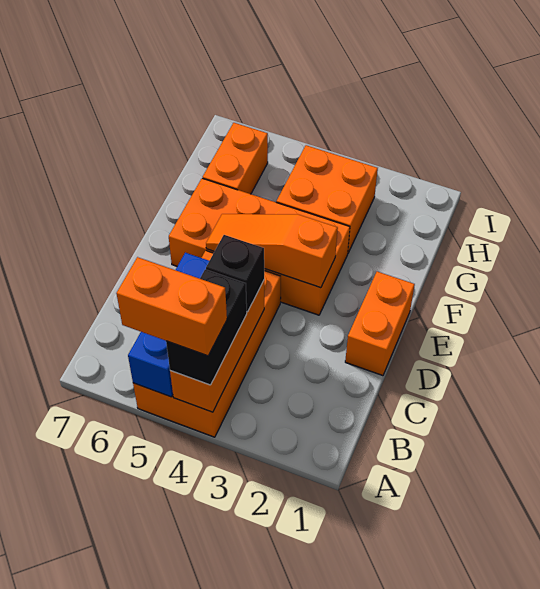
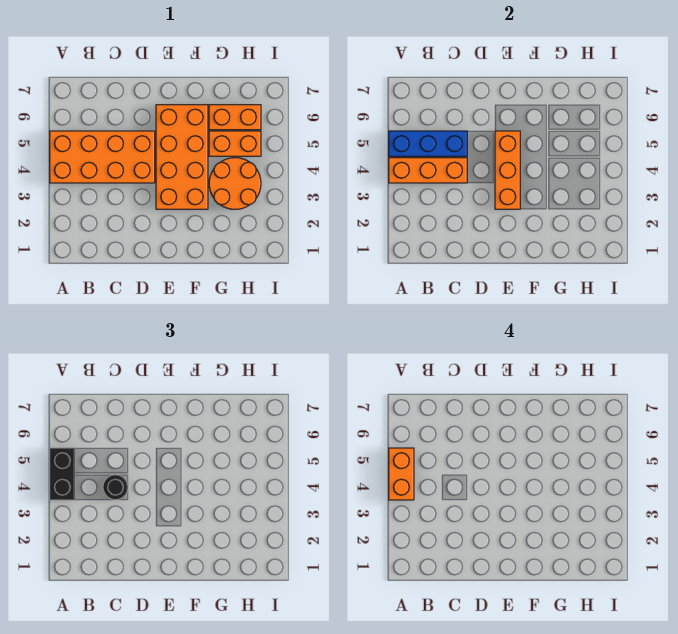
black brick A4:B4 level 3 -> black brick A4:A5 level 3
black brick C4 level 3 -> black round brick C4 level 3
orange brick D1:E1 level 1 -> orange brick G5:H5 level 1
orange slope E3:E5 level 2 top 3 -> orange brick E3:E5 level 2
orange brick G3:H4 level 1 -> orange round brick G3:H4 level 1

